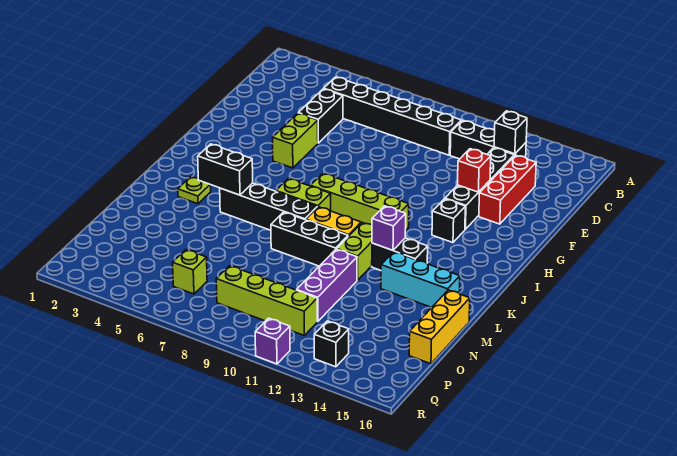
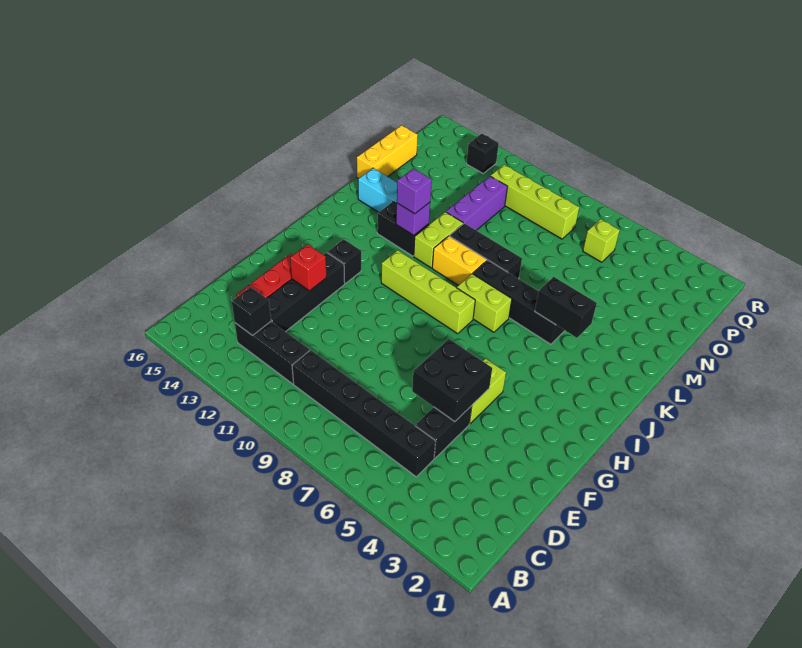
none -> black brick E5:F6 level 2
lime plate K3 level 1 -> none
purple brick R11 level 1 -> purple brick K12 level 3

